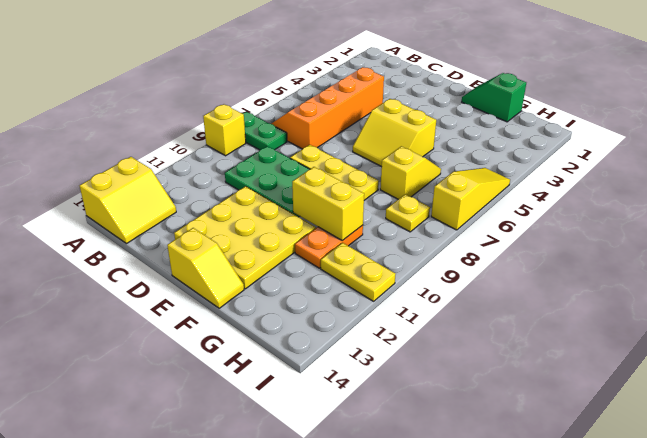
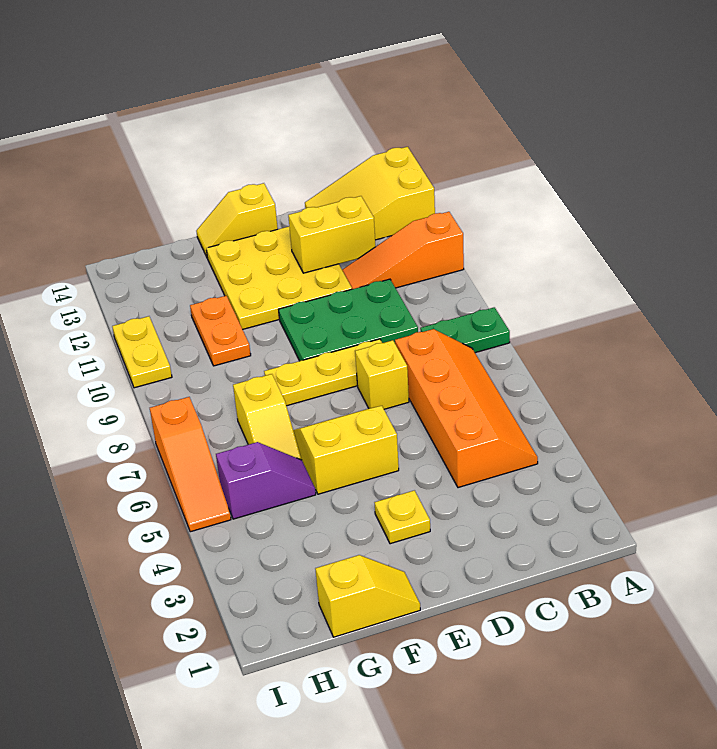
yellow brick A9 level 1 -> yellow brick D7 level 1
none -> orange slope A11:C11 level 1 top A
yellow slope A13:B14 level 1 top A -> yellow slope A13:C14 level 1 top A
green slope F1:G1 level 1 top G -> yellow slope F1:G1 level 1 top G
yellow brick F10:G10 level 2 -> yellow brick C12:D12 level 2
none -> purple slope G5:H5 level 1 top H
yellow plate H8 level 1 -> yellow plate E3 level 1
yellow plate H11:I11 level 1 -> yellow plate I10:I11 level 1
yellow slope I5:I7 level 1 top 7 -> orange slope I5:I7 level 1 top 7

